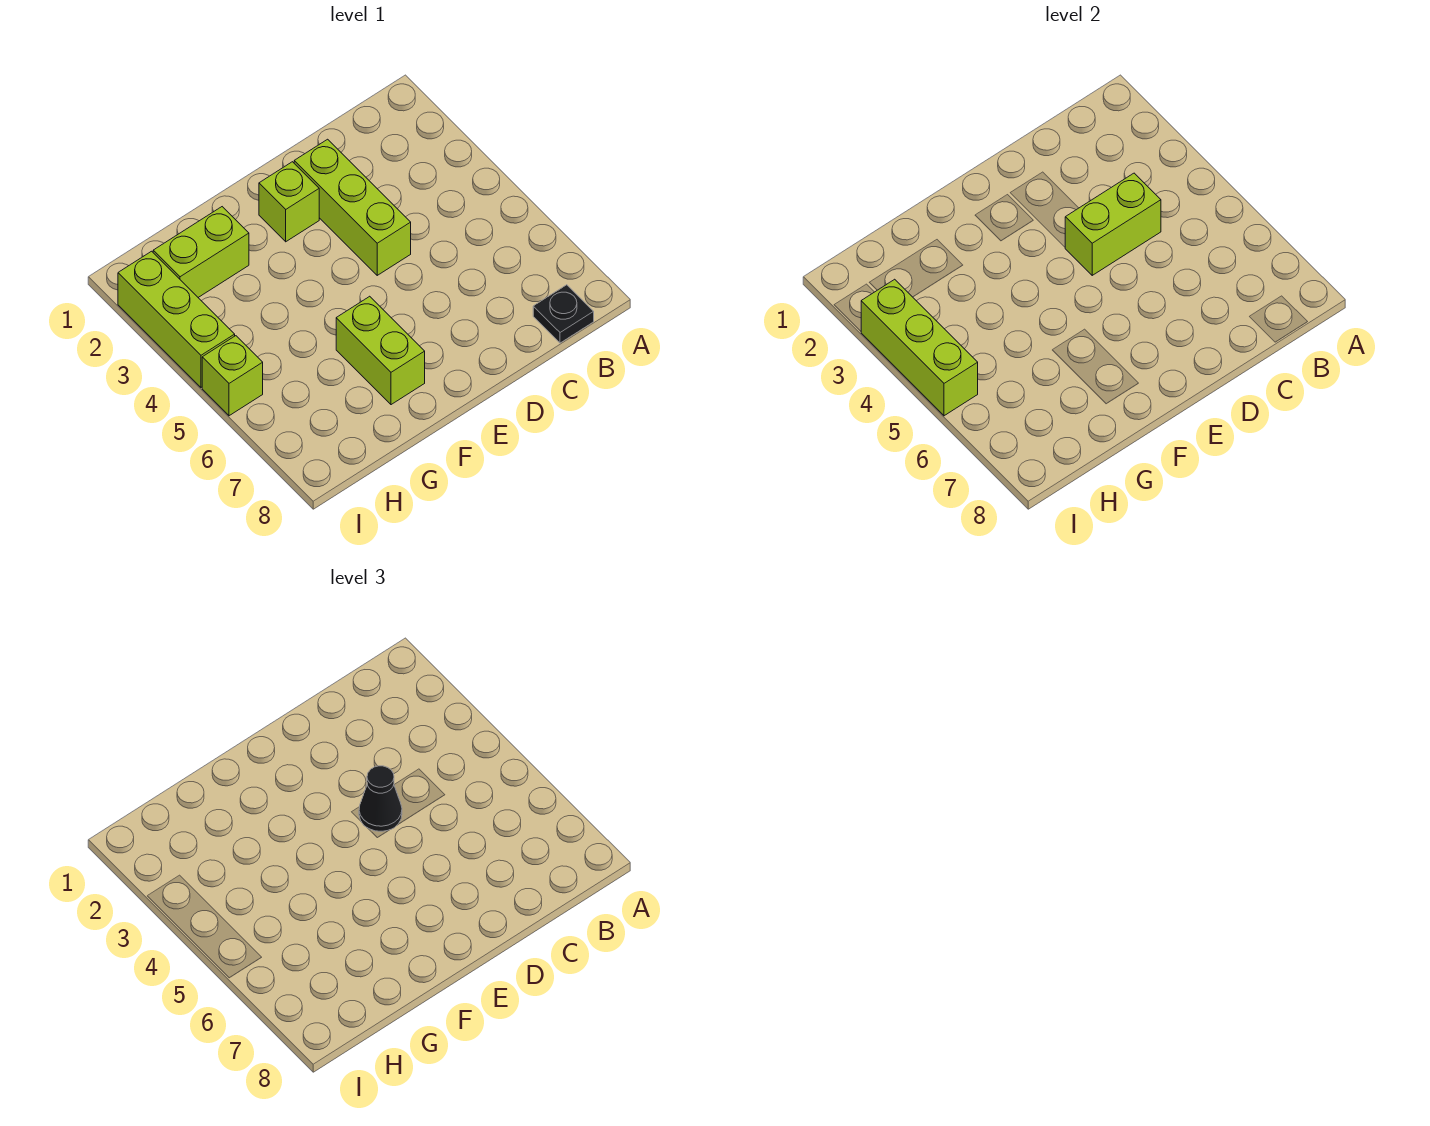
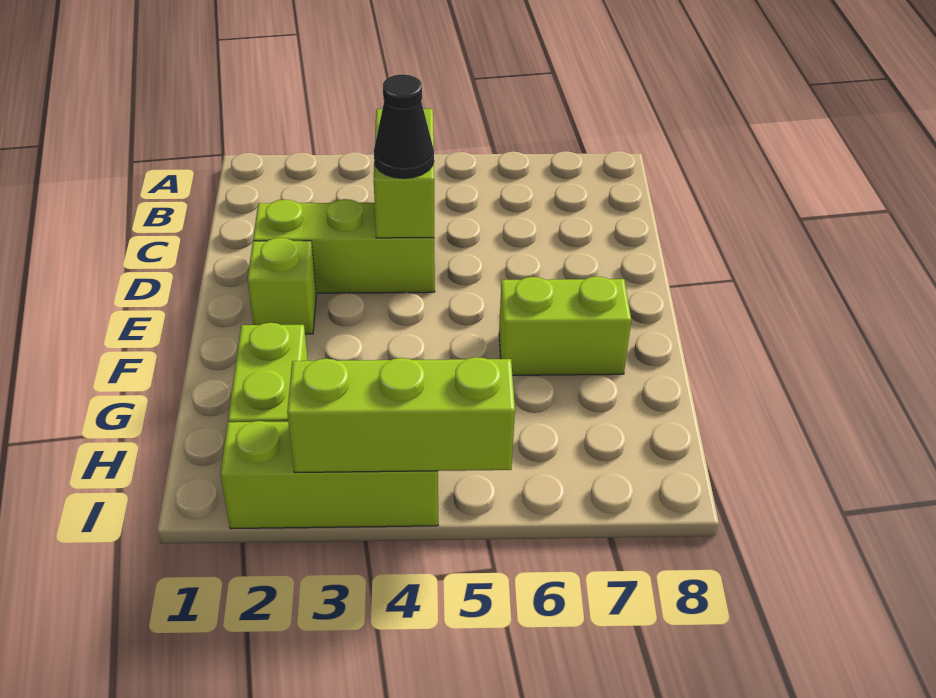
black plate B8 level 1 -> none
lime brick I5 level 1 -> none

